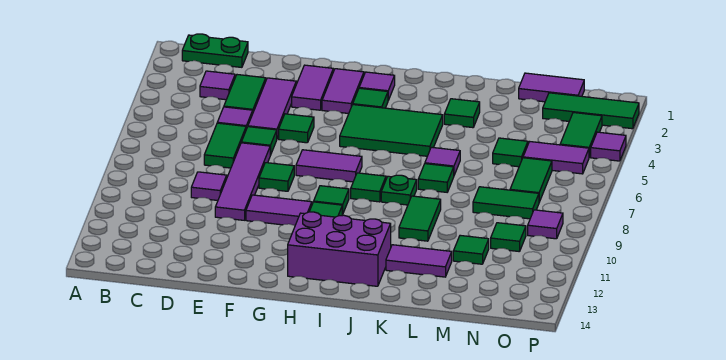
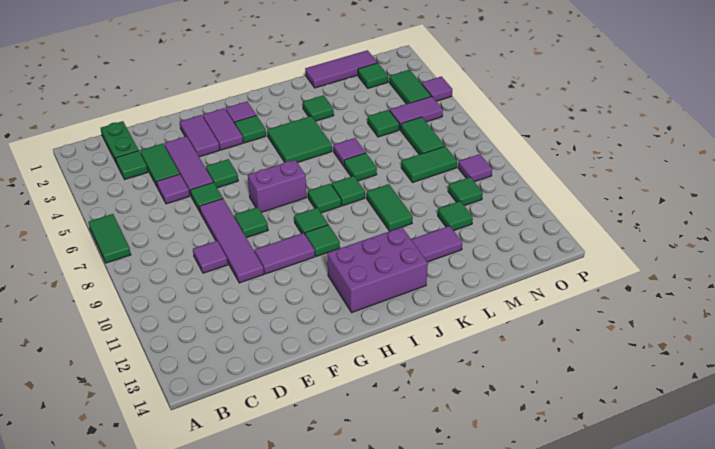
green plate B1:C1 level 1 -> green plate C1:C2 level 1
purple tile C3 level 1 -> green tile C3 level 1
green tile D6:D7 level 1 -> green tile A6:A7 level 1
purple tile G7:H7 level 1 -> purple brick G7:H7 level 1
green tile H4:J5 level 1 -> green tile I4:J5 level 1
green plate J8 level 1 -> green tile J8 level 1
purple tile M1:N1 level 1 -> purple tile L1:N1 level 1
green tile N2:P2 level 1 -> green tile N2 level 1

